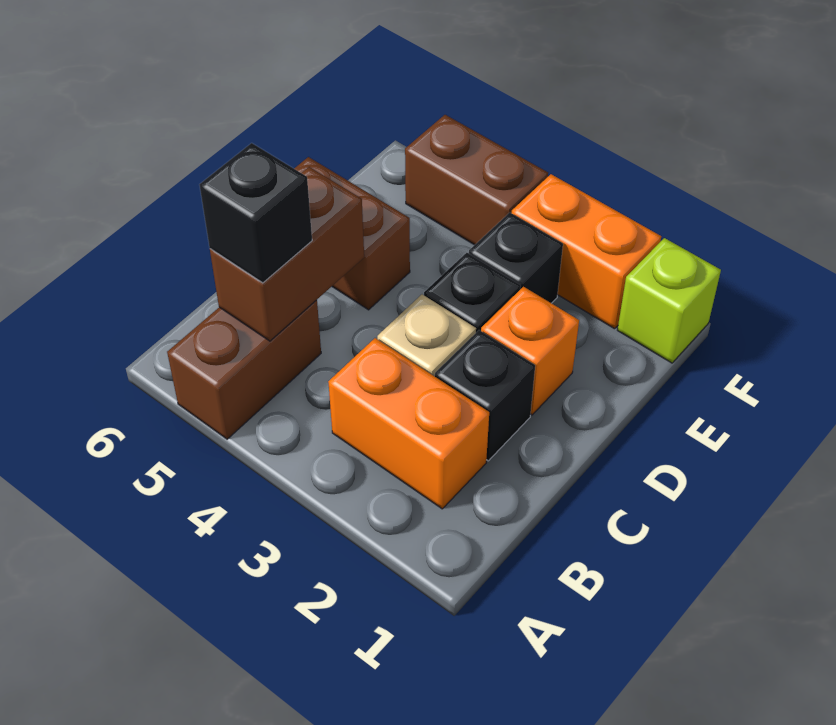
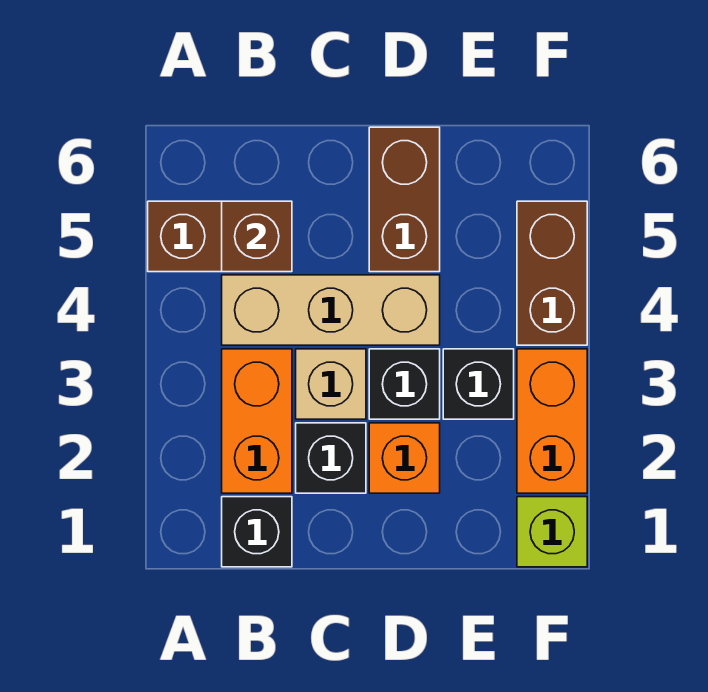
none -> tan brick B4:D4 level 1
brown brick B5:C5 level 2 -> brown brick B5 level 2
black brick B5 level 3 -> black brick B1 level 1

